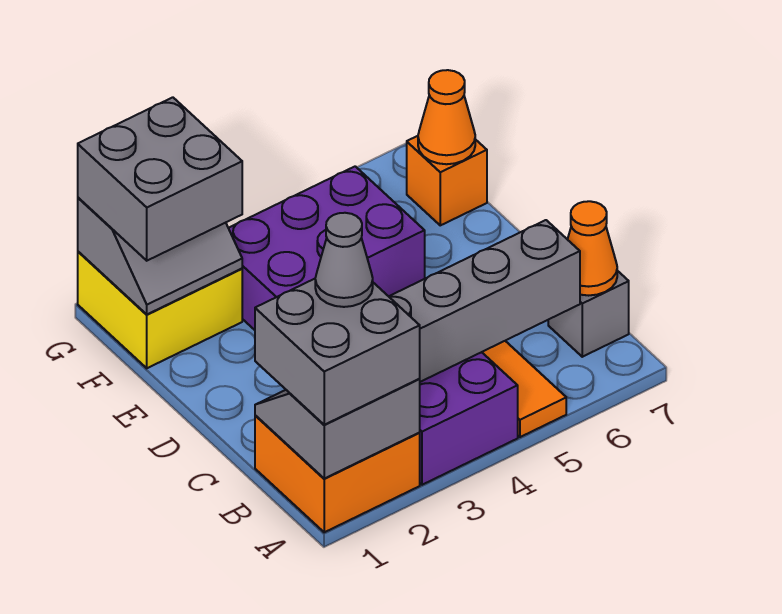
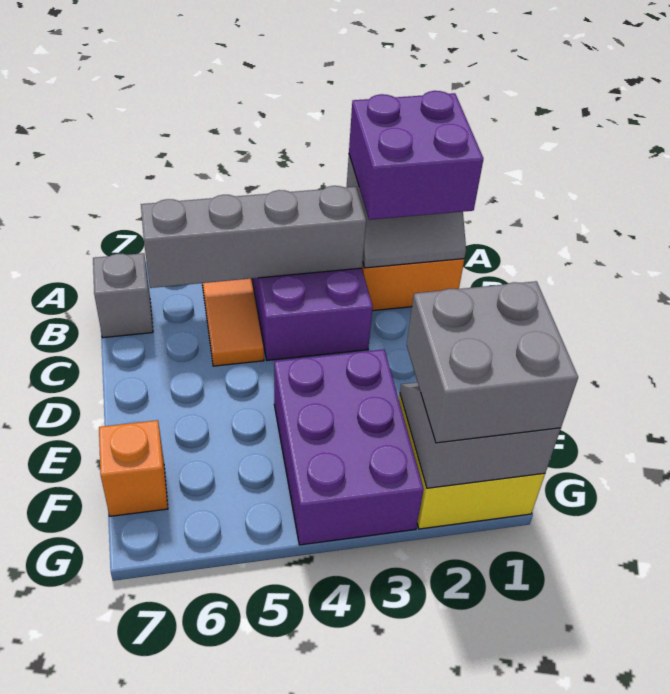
grey brick A1:B2 level 3 -> purple brick A1:B2 level 3
grey cone B2 level 4 -> none
orange cone B7 level 2 -> none
purple brick E3:F5 level 1 -> purple brick E3:G4 level 1
orange cone F7 level 2 -> none

